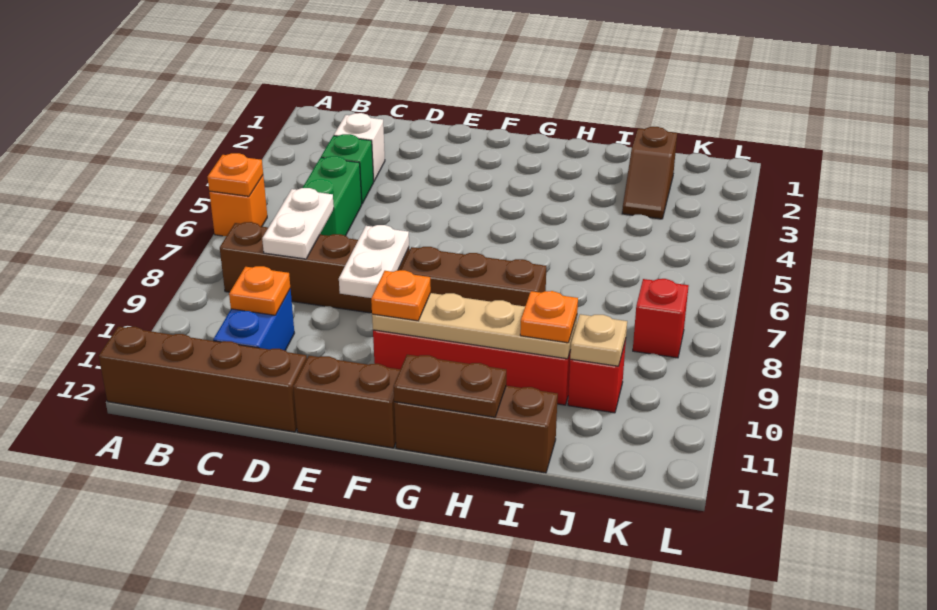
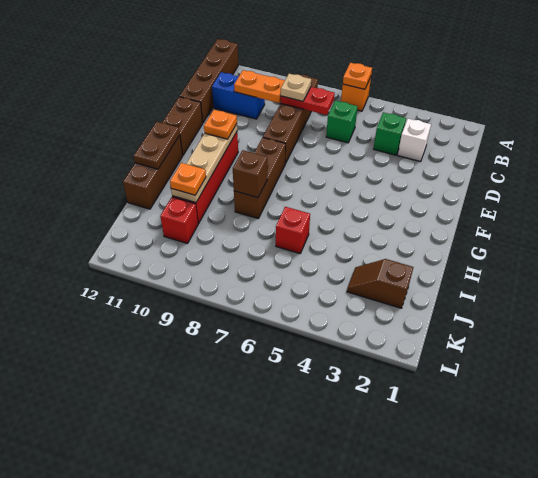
green brick C5:C6 level 1 -> green brick C6 level 1
white plate C7:C8 level 2 -> red plate C7:C8 level 2
orange plate C10 level 2 -> orange plate C9:C10 level 2
white plate E8:E9 level 2 -> none
none -> brown brick H8 level 2
tan plate J10 level 2 -> tan plate C8 level 3
red brick K8 level 1 -> red brick I6 level 1

